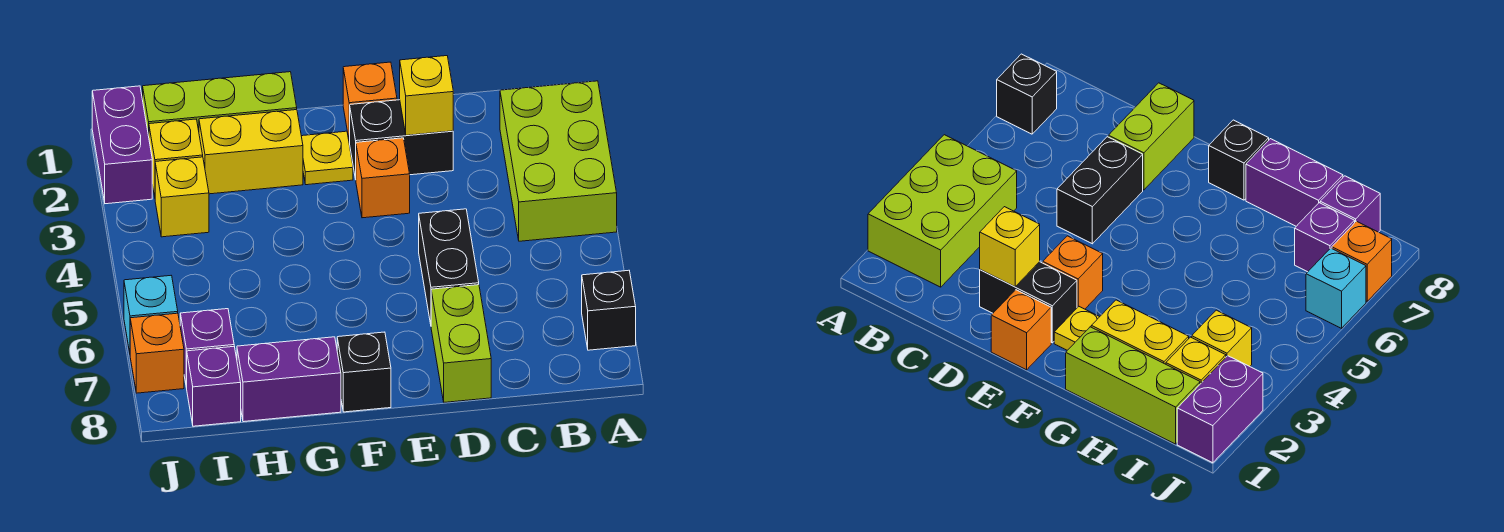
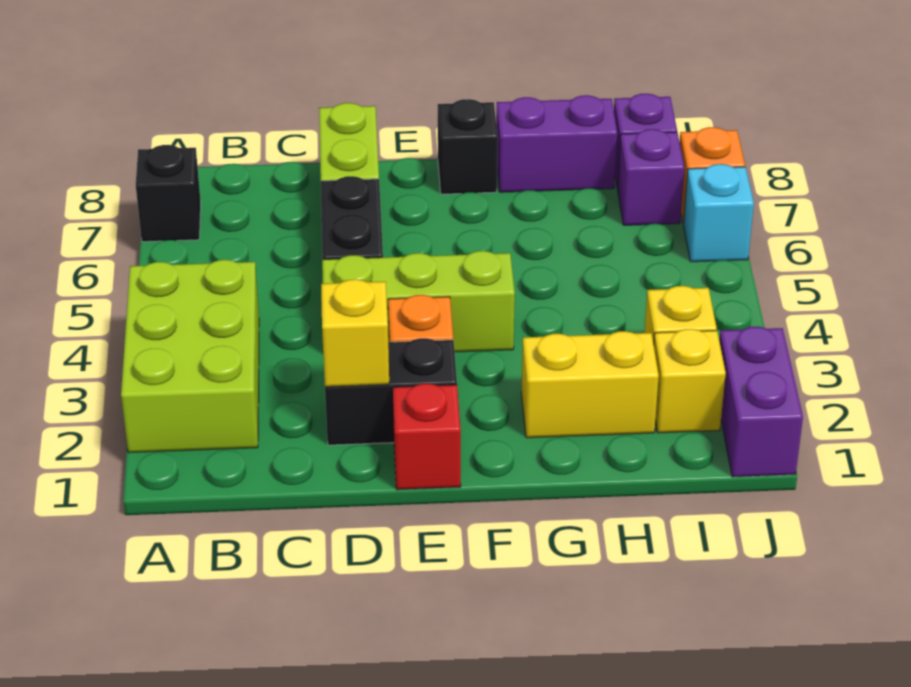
orange brick E1 level 1 -> red brick E1 level 1
yellow plate F2 level 1 -> none
lime brick G1:I1 level 1 -> lime brick D4:F4 level 1

